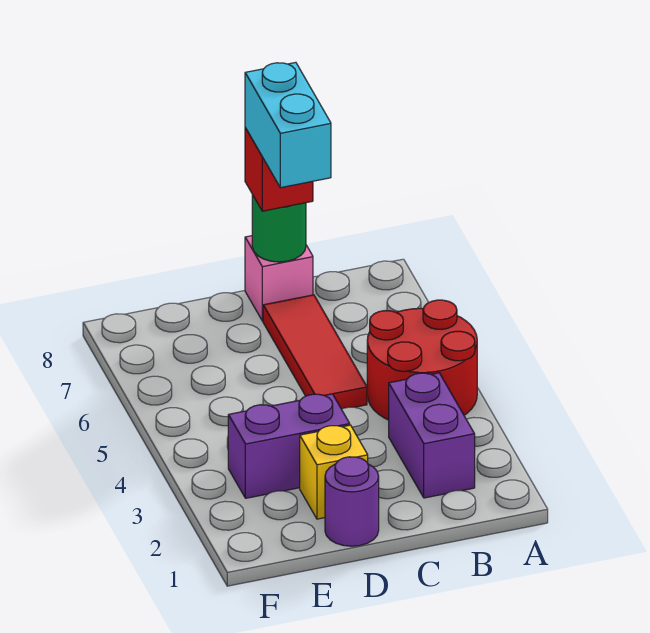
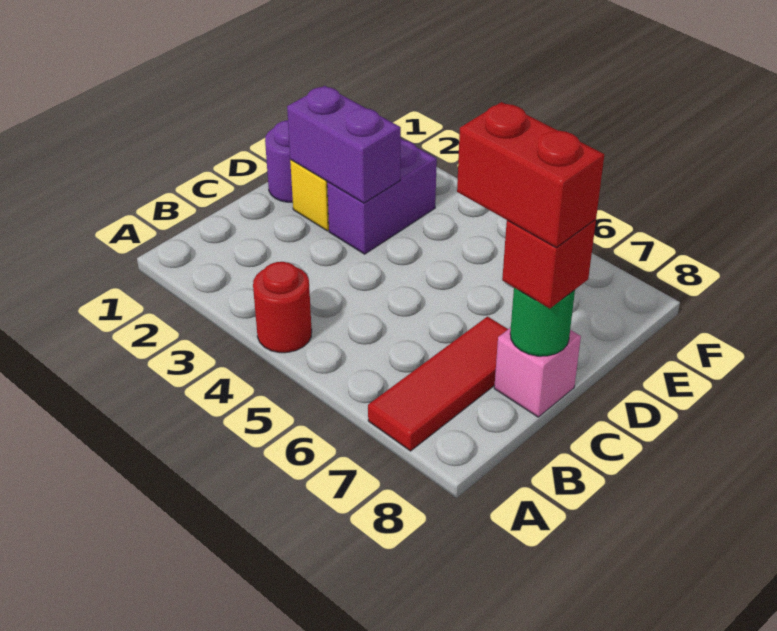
red round brick A4:B5 level 1 -> red round brick A4 level 1
purple brick B2:B3 level 1 -> purple brick D2:D3 level 2
red tile C5:C7 level 1 -> red tile A7:C7 level 1
cyan brick C7:C8 level 4 -> red brick C7:C8 level 4

